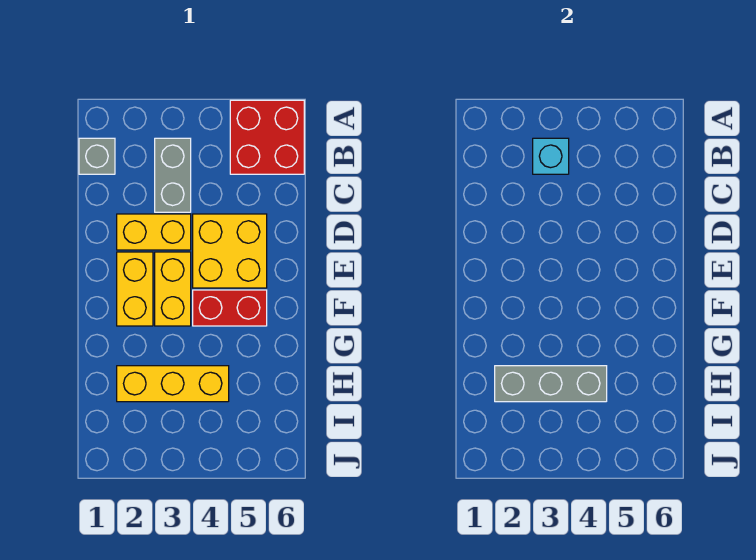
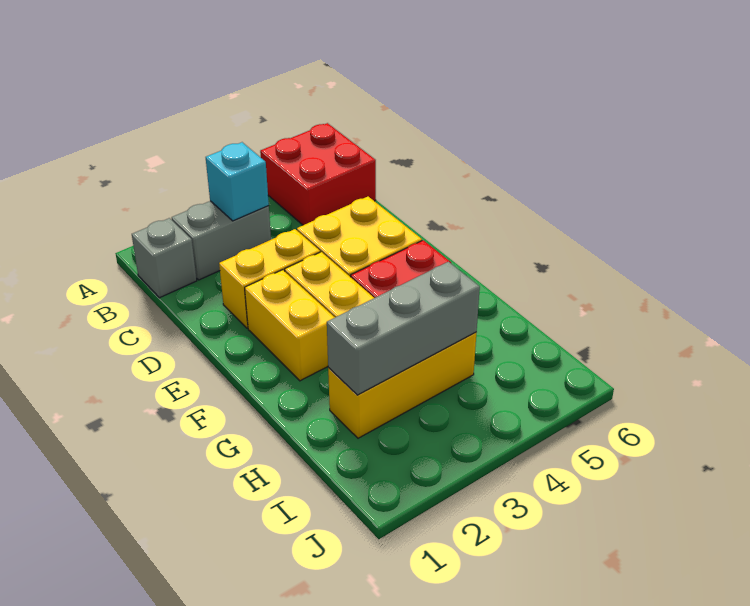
grey brick B3:C3 level 1 -> grey brick B2:B3 level 1

